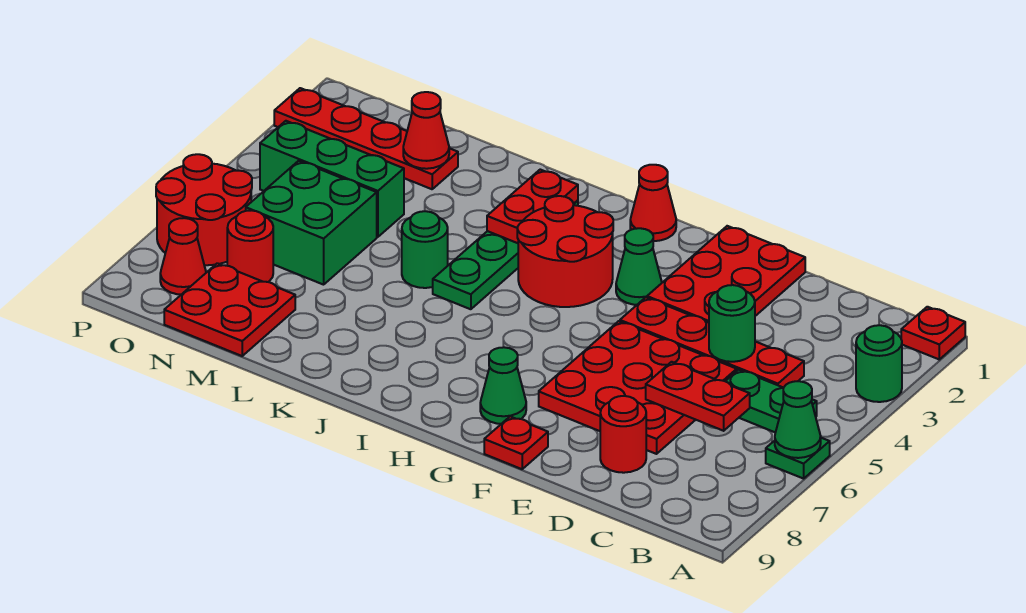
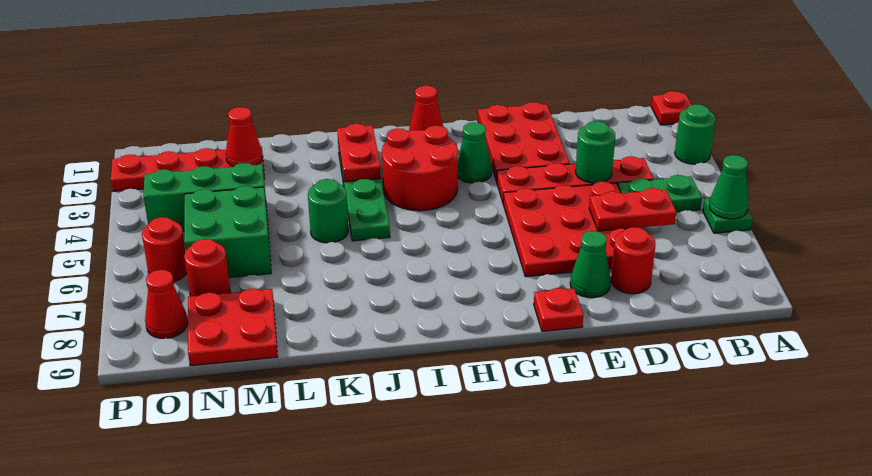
green cone G8 level 1 -> green cone E8 level 1
red round brick O6:P7 level 1 -> red round brick O6 level 1

